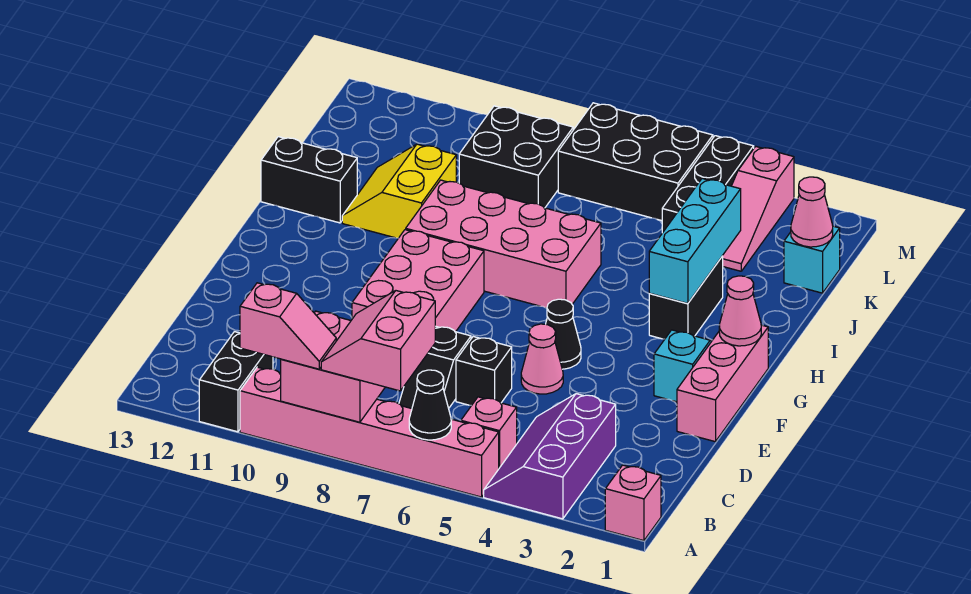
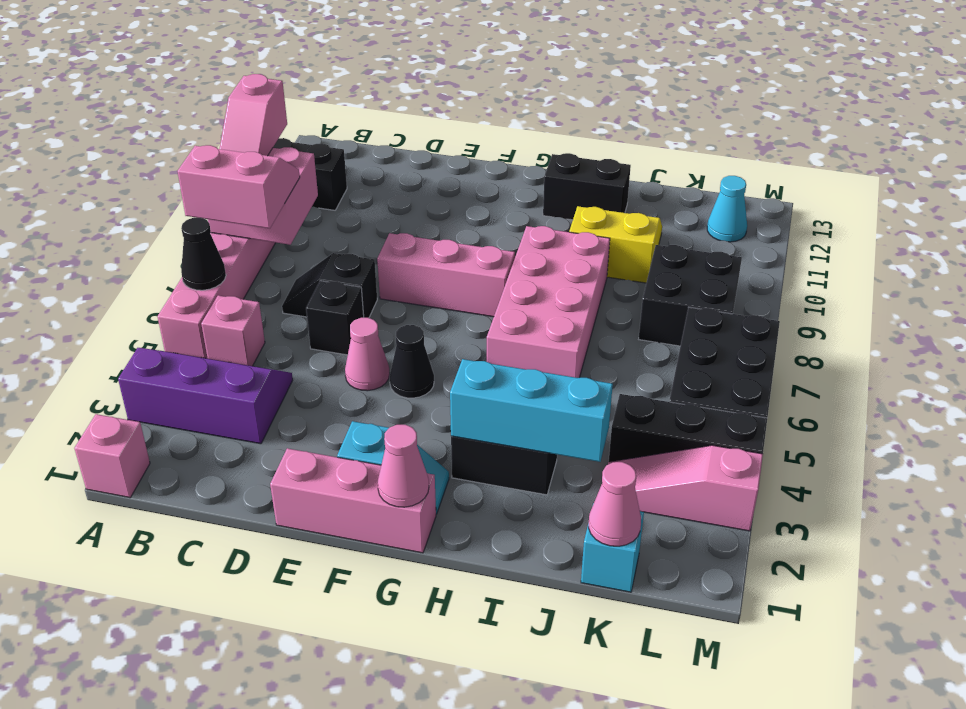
pink brick E8:G9 level 1 -> pink brick E8:G8 level 1
black brick I12:I13 level 1 -> black brick H12:I12 level 1
none -> cyan cone L12 level 1

